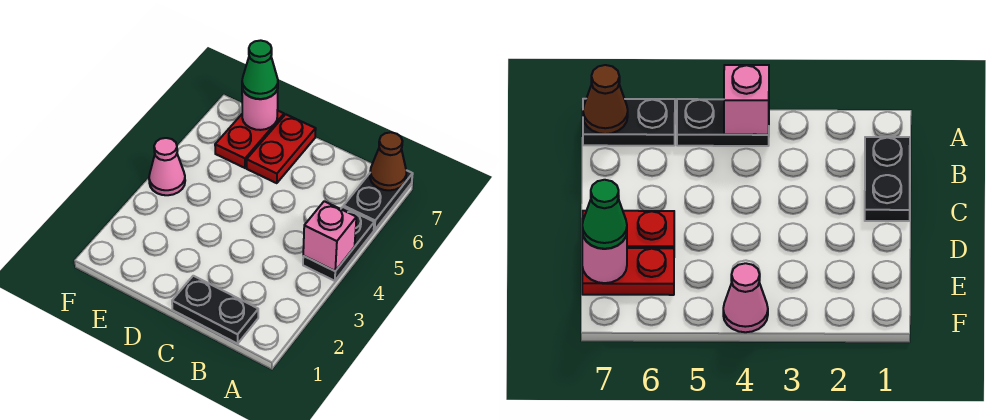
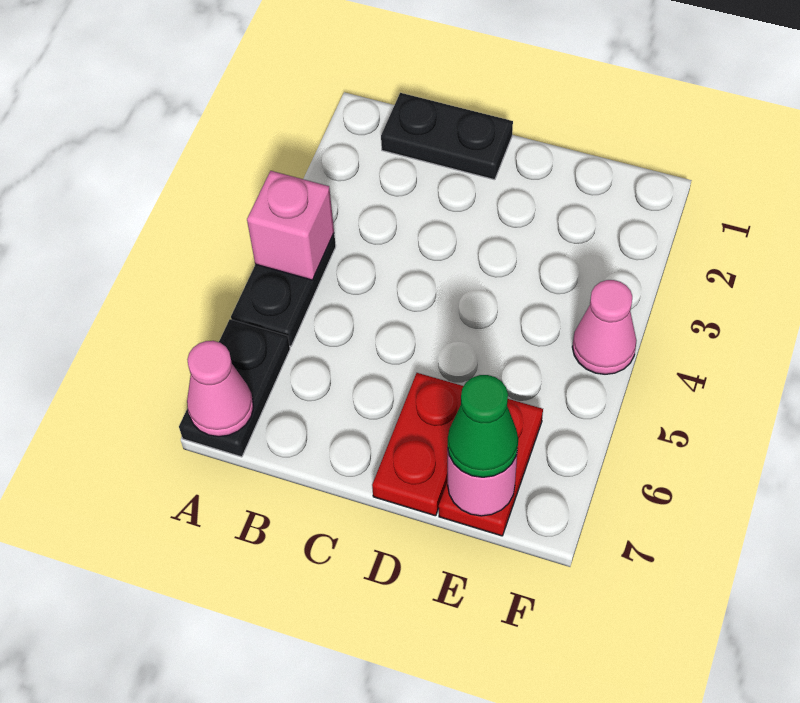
brown cone A7 level 2 -> pink cone A7 level 2

